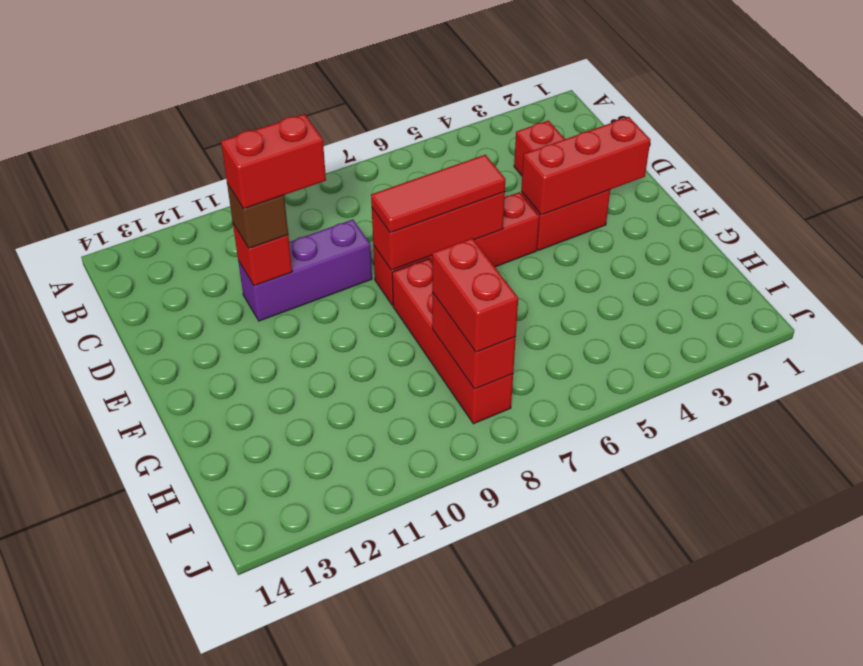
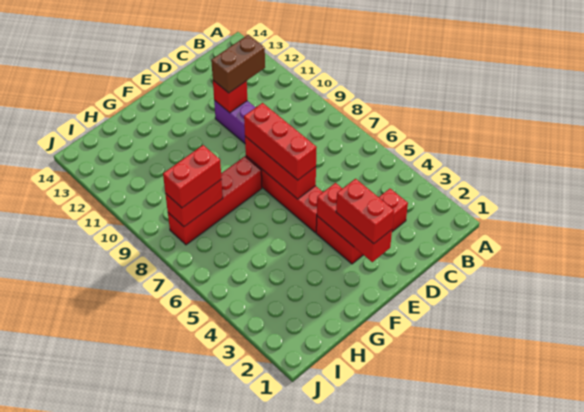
red brick D10:D11 level 4 -> red brick E2:E3 level 3
brown brick D11 level 3 -> brown brick C11:D11 level 3
red tile E6:E8 level 3 -> red brick E6:E8 level 3

